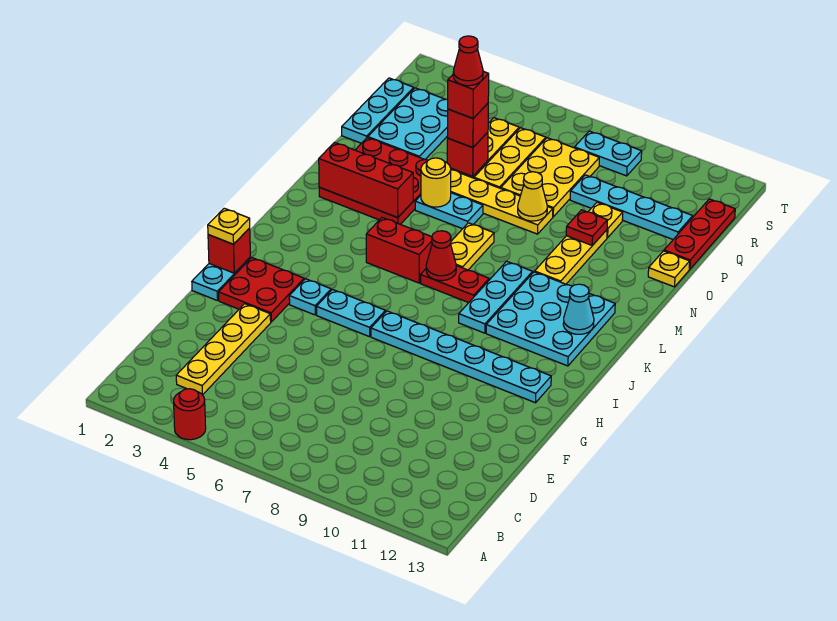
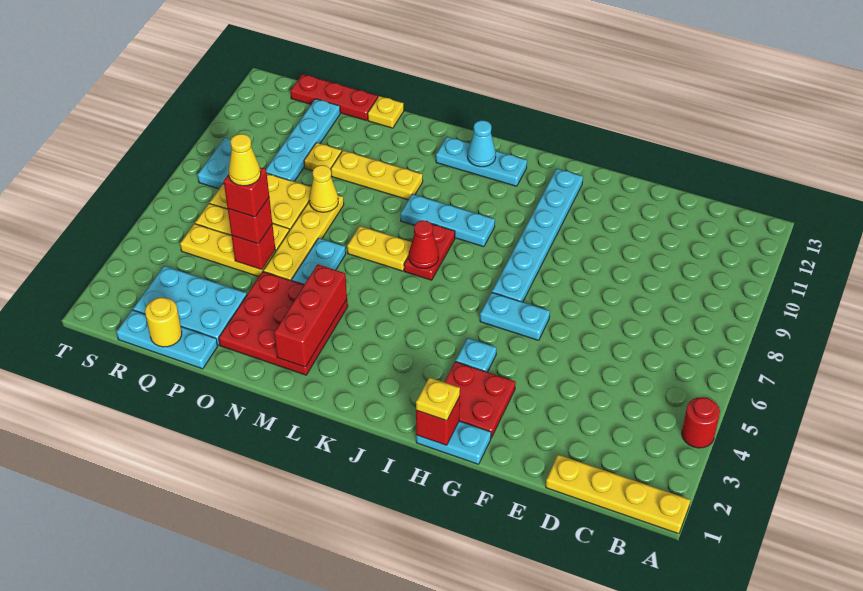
yellow plate C3:F3 level 1 -> yellow plate A1:D1 level 1
cyan plate H5:H6 level 1 -> cyan plate G6:H6 level 1
cyan plate J10:L12 level 1 -> cyan plate J12:L12 level 1
red brick K5:K6 level 1 -> none
yellow round brick N5 level 2 -> yellow round brick Q1 level 2
red plate O10 level 2 -> none
red cone P5 level 5 -> yellow cone P5 level 5

